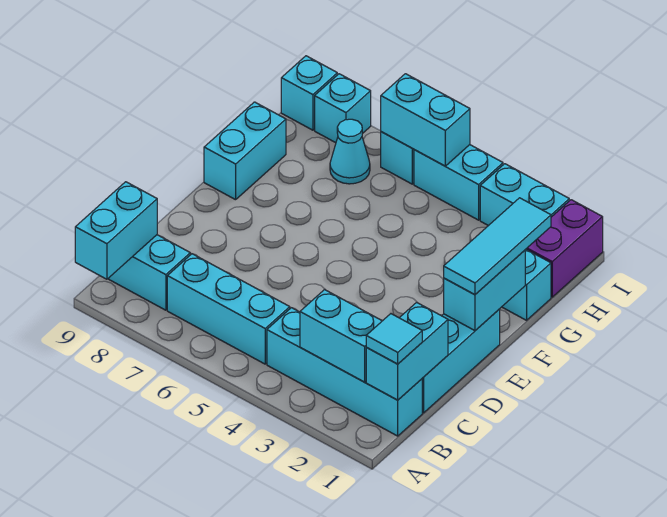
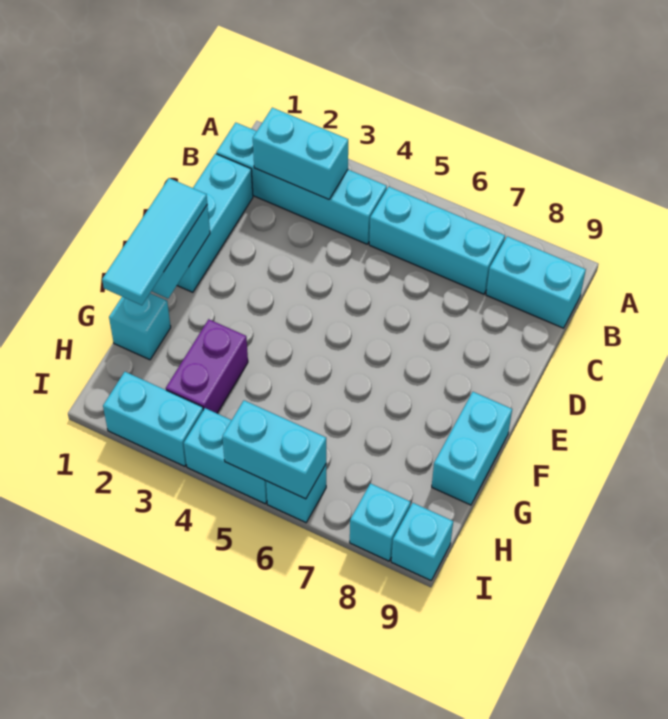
cyan brick A9:B9 level 2 -> none
cyan brick B1:C1 level 2 -> none
cyan tile B1 level 3 -> none
purple brick H1:I1 level 1 -> purple brick G3:H3 level 1
cyan cone H7 level 1 -> none

